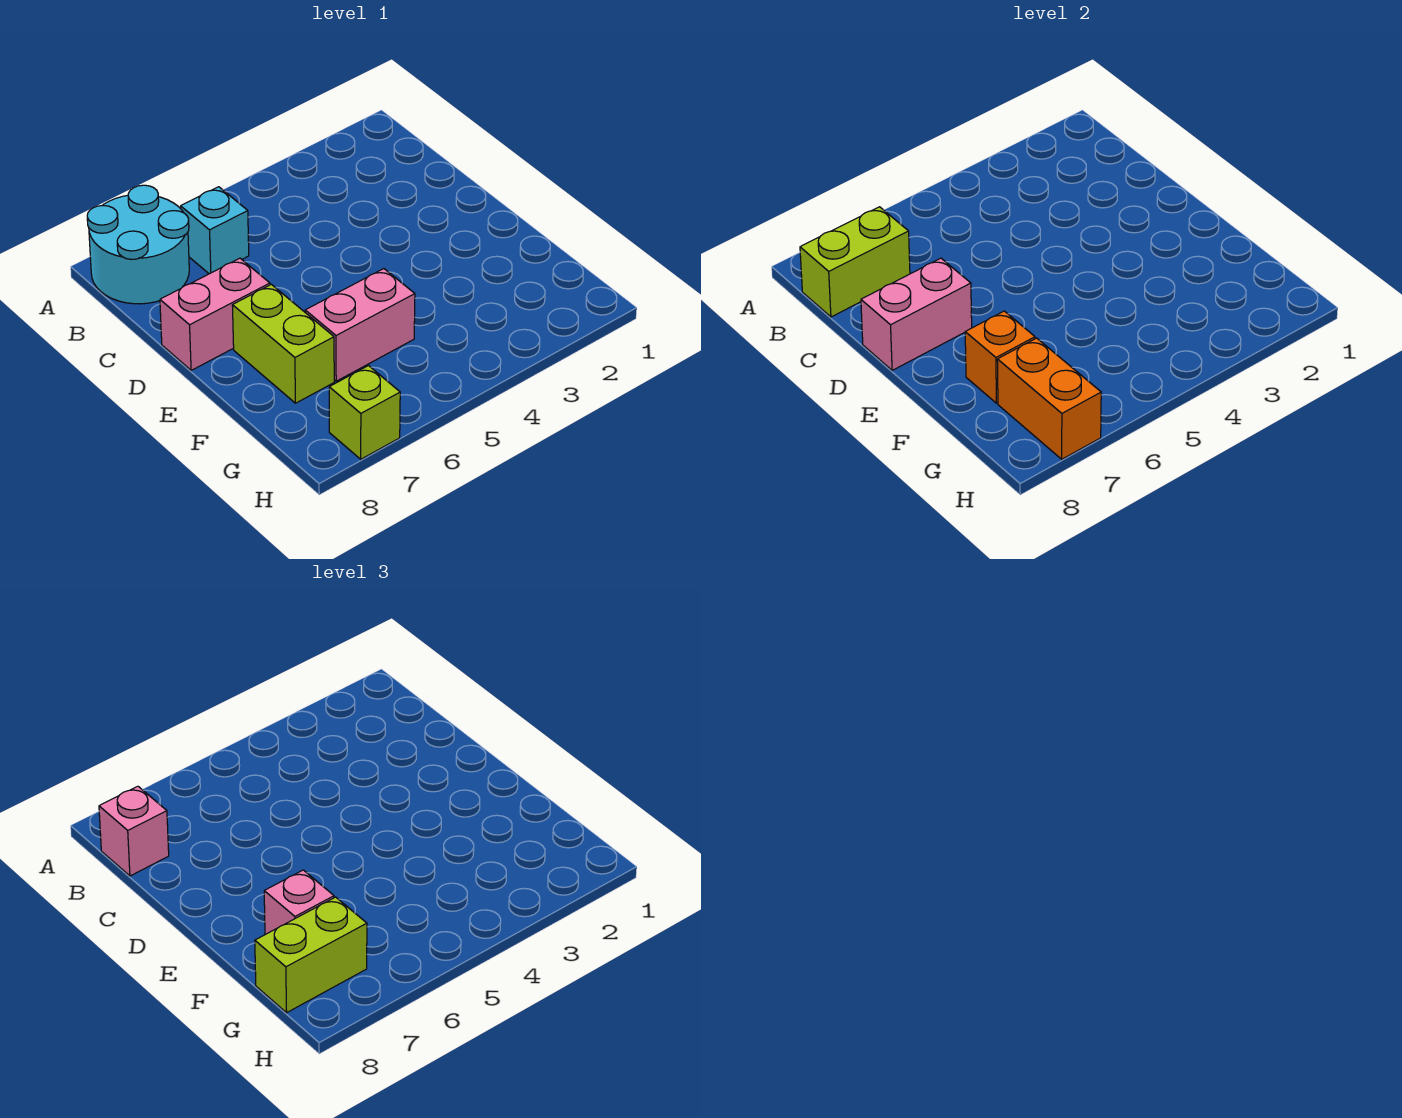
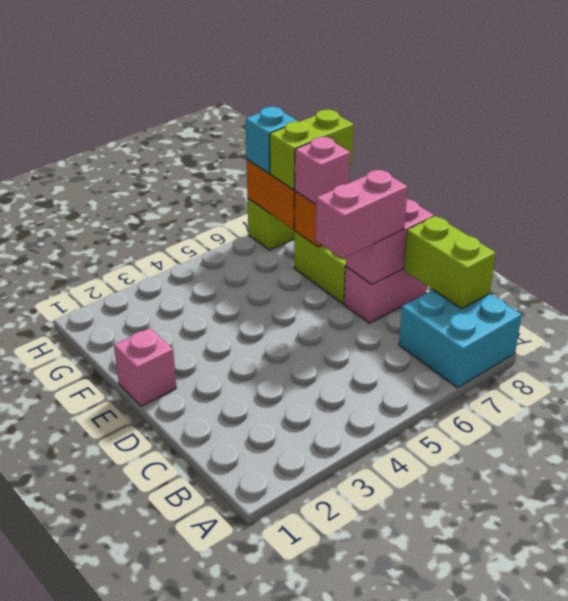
cyan round brick A7:B8 level 1 -> cyan brick A7:B8 level 1
cyan brick B6 level 1 -> cyan brick H7 level 3
lime brick B7:B8 level 2 -> lime brick B8:C8 level 2
pink brick B8 level 3 -> pink brick E1 level 1
pink brick F5:F6 level 1 -> pink brick D6:D7 level 3

